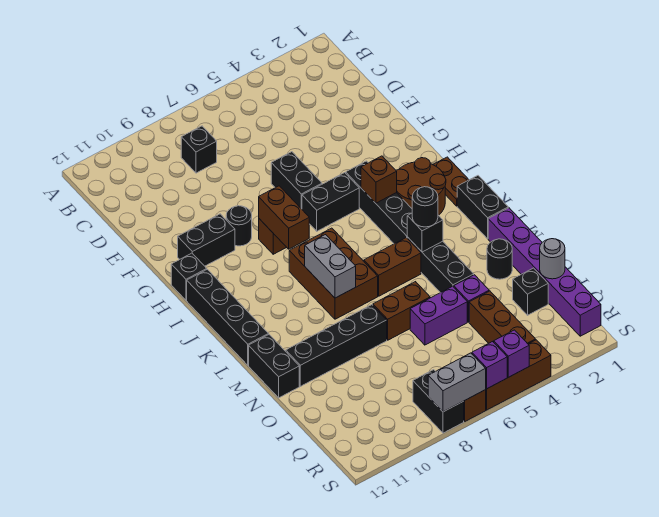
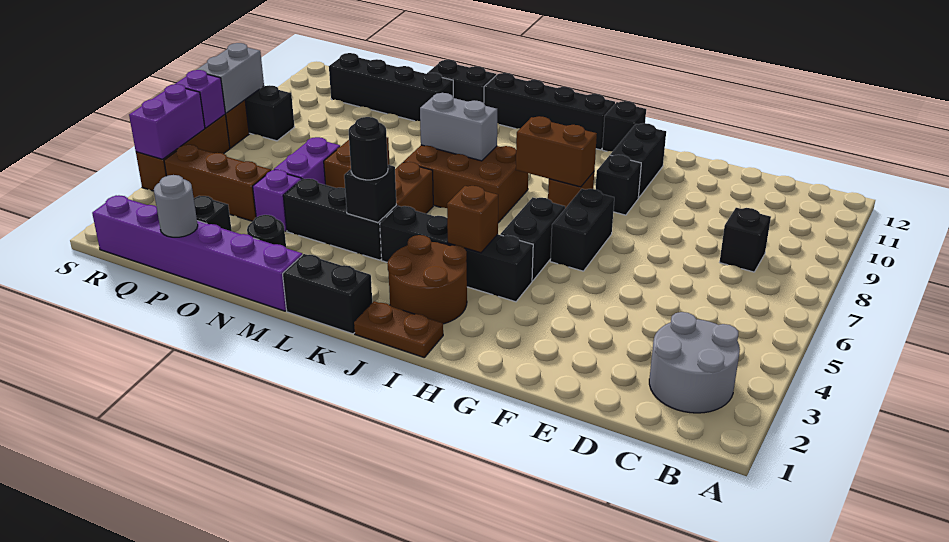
none -> grey round brick B2:C3 level 1
black brick F6:G6 level 1 -> black brick G6:G7 level 1
black round brick G9 level 1 -> black brick G9 level 1
black brick N8:N11 level 1 -> black brick N11:Q11 level 1
purple brick S5 level 2 -> purple brick S4:S5 level 2

